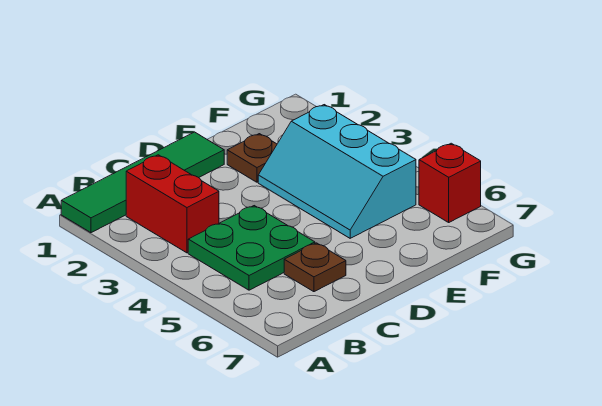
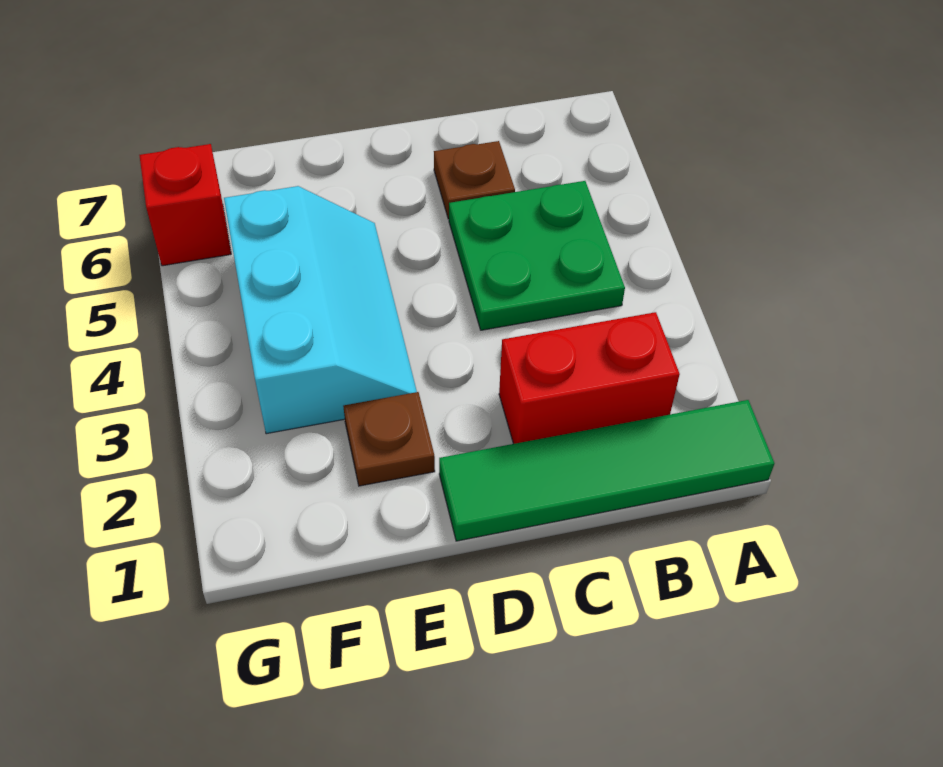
red brick B2:B3 level 1 -> red brick B2:C2 level 1

